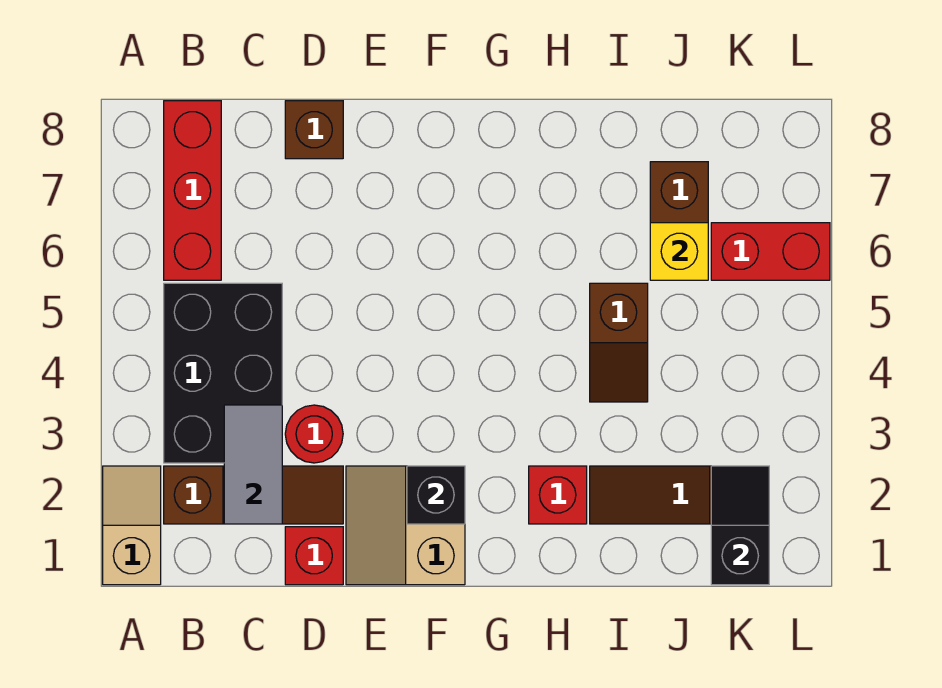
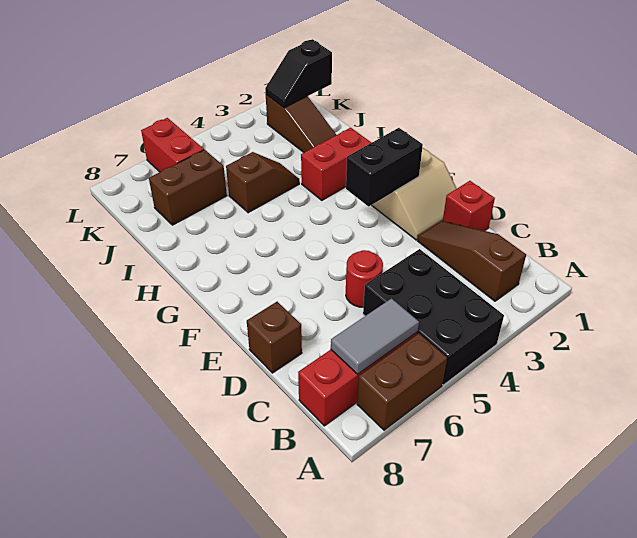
tan slope A1:A2 level 1 top 1 -> none
none -> brown brick A6:A7 level 1
black brick B3:C5 level 1 -> black brick A4:C5 level 1
grey tile C2:C3 level 2 -> grey tile B6:B7 level 2
red round brick D3 level 1 -> red round brick D5 level 1
black brick F2 level 2 -> black brick F2:F3 level 2
red brick H2 level 1 -> red brick H2:H3 level 1
yellow brick J6 level 2 -> none

